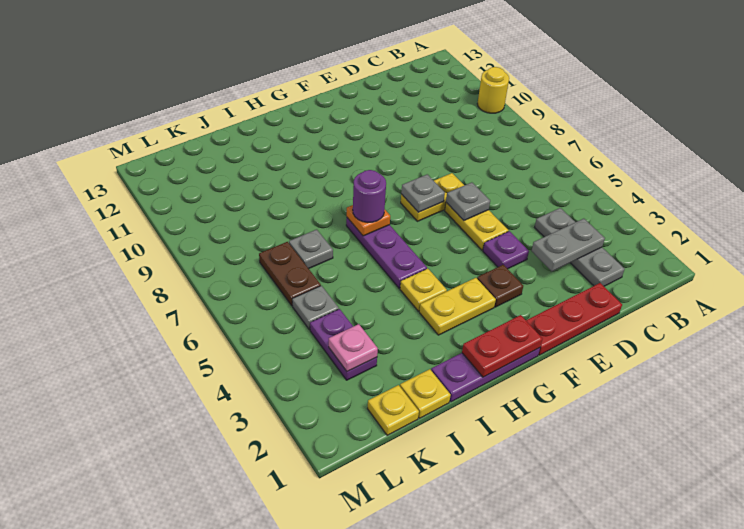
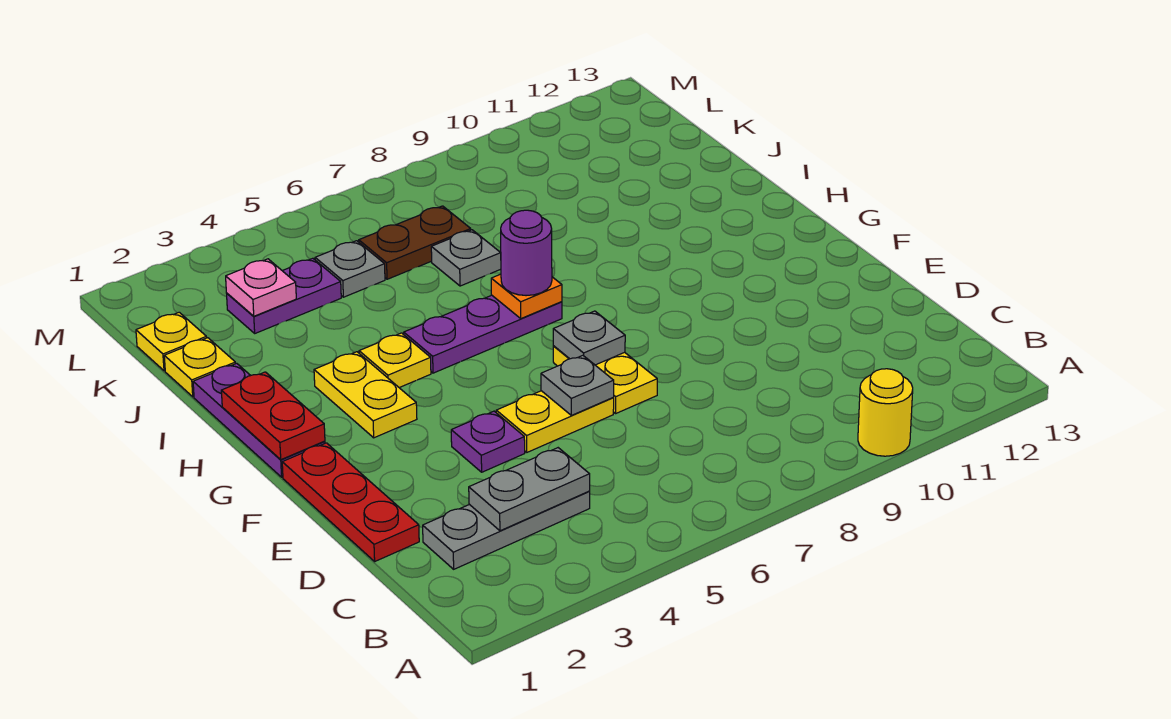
grey plate C3:D3 level 2 -> grey plate C3:C4 level 2
brown plate F3 level 1 -> none

